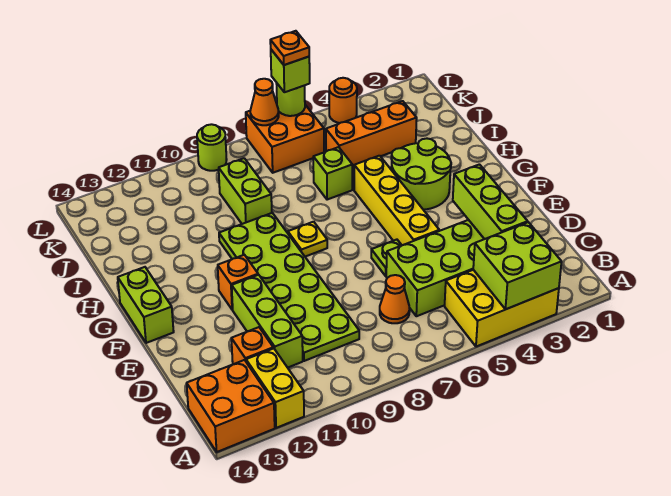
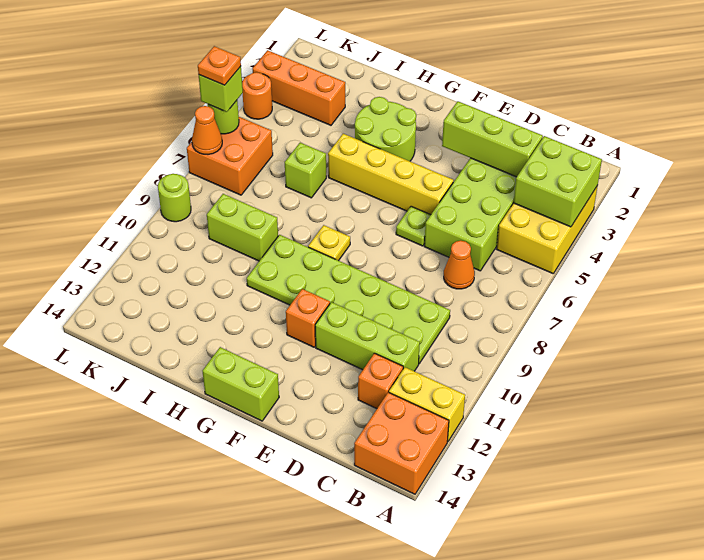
orange brick J3:J5 level 1 -> orange brick J3:L3 level 1

